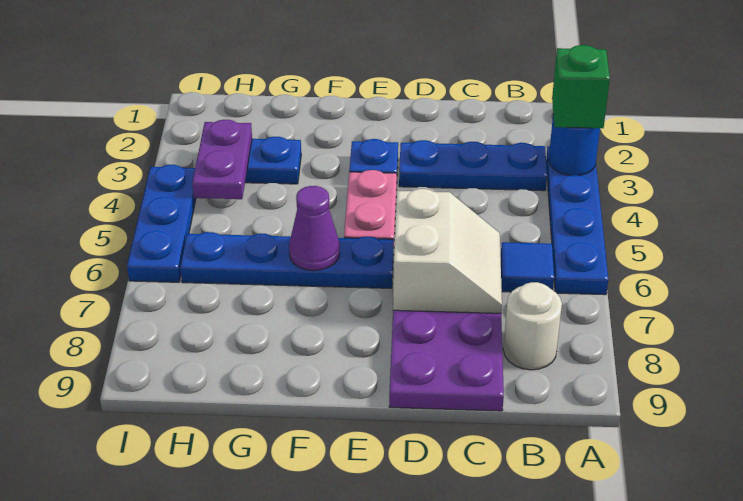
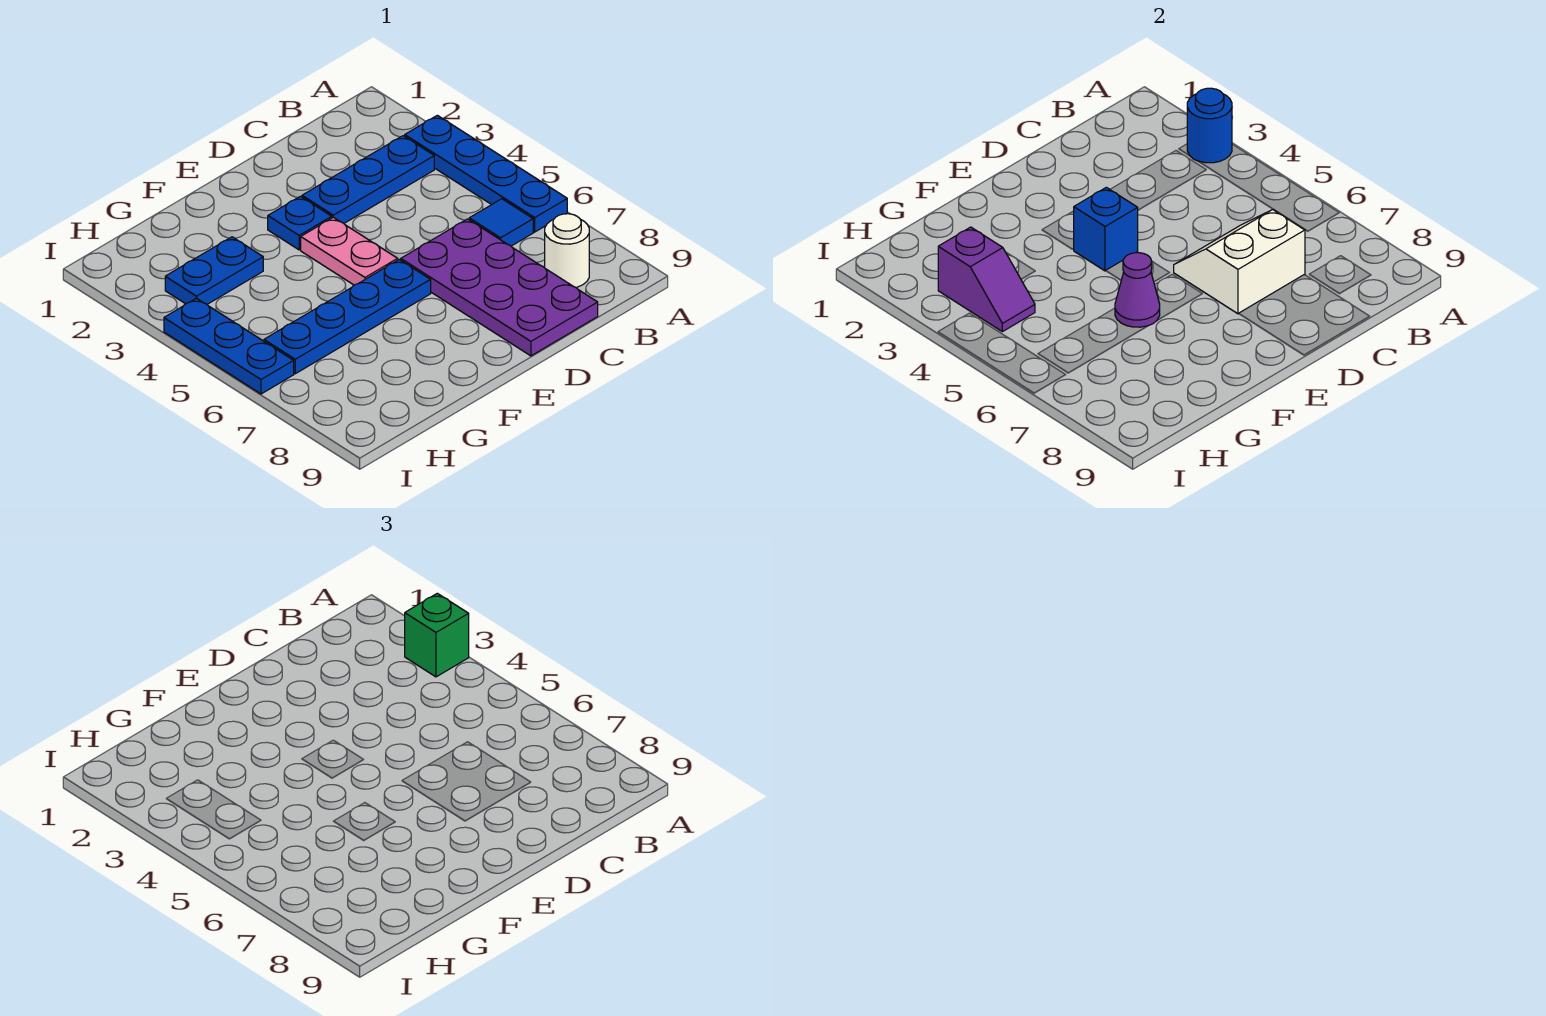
white slope C6:D7 level 2 top D -> white slope C6:D7 level 2 top 7
none -> blue brick E4 level 2
purple plate H3:H4 level 2 -> purple slope H3:H4 level 2 top 3

